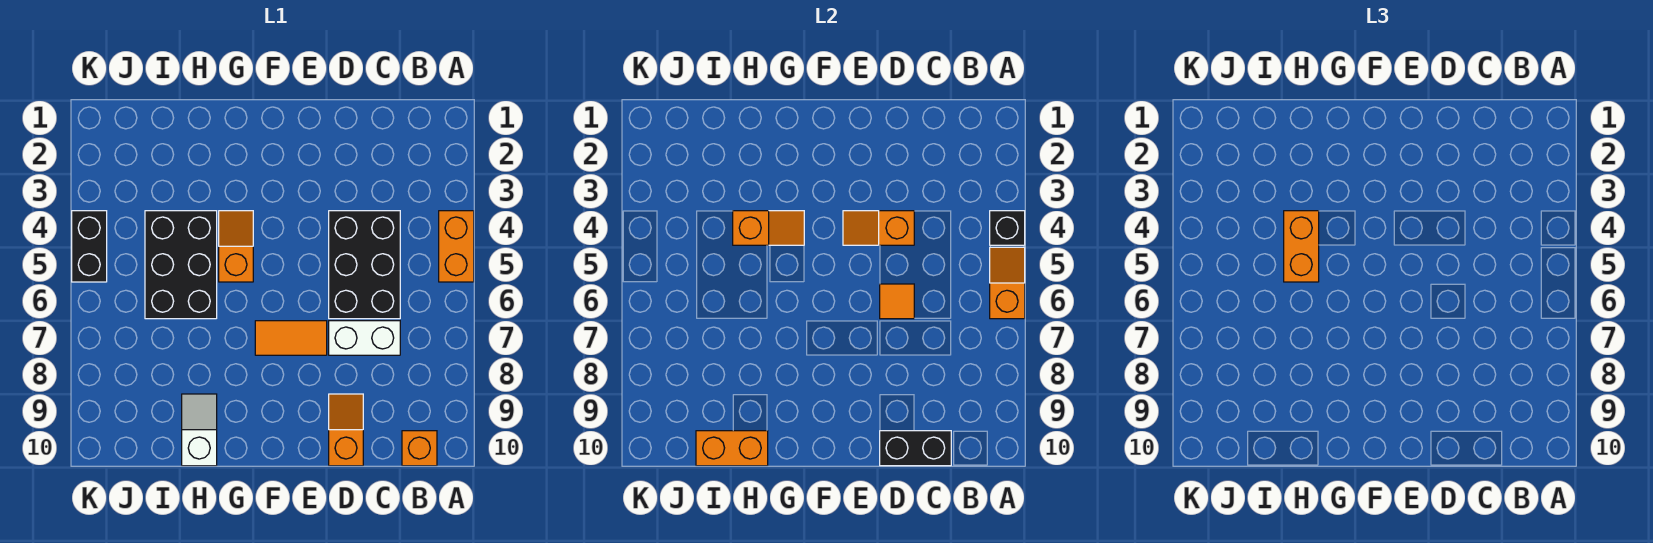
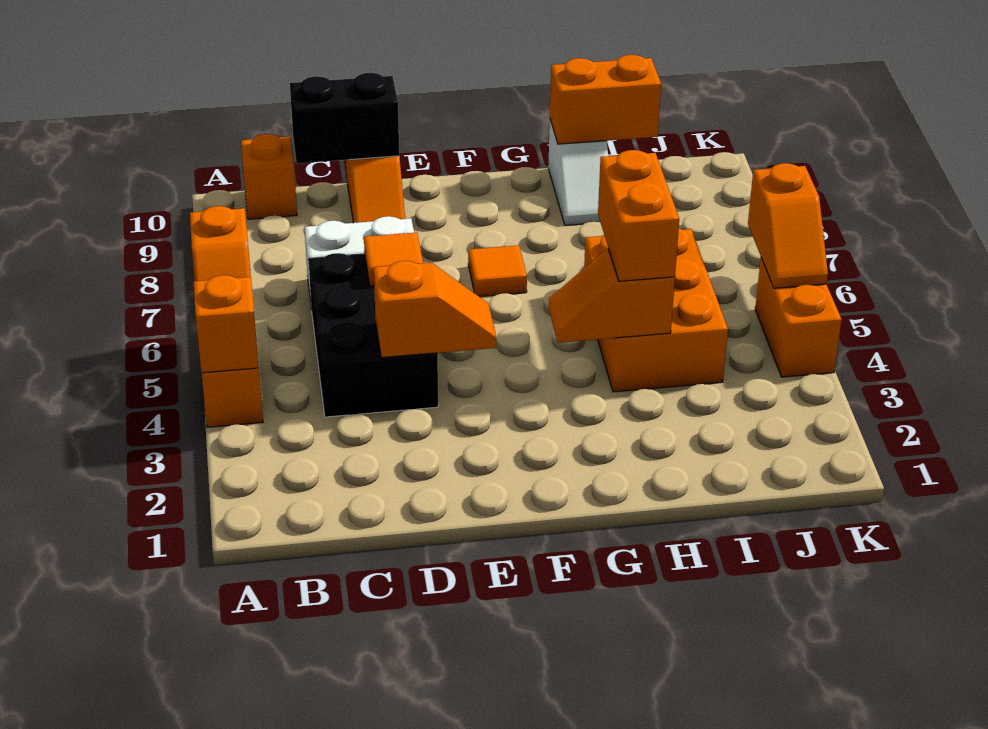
black brick A4 level 2 -> orange brick A4 level 2
orange tile E7:F7 level 1 -> orange tile F7 level 1
orange slope G4:G5 level 1 top 5 -> orange slope K5:K6 level 2 top 6
black brick H4:I6 level 1 -> orange brick H4:I6 level 1
black brick K4:K5 level 1 -> orange brick K4:K5 level 1

